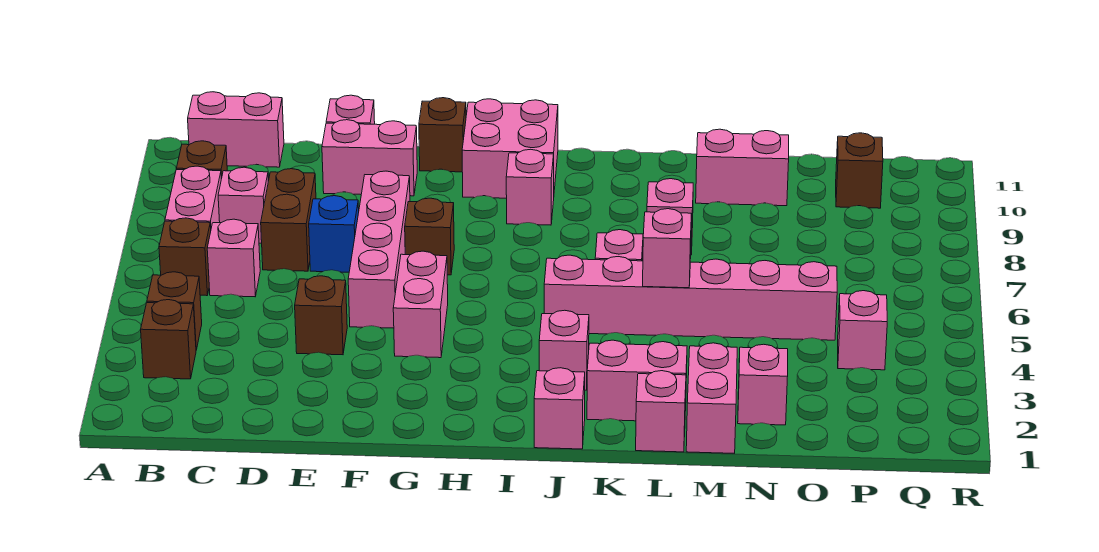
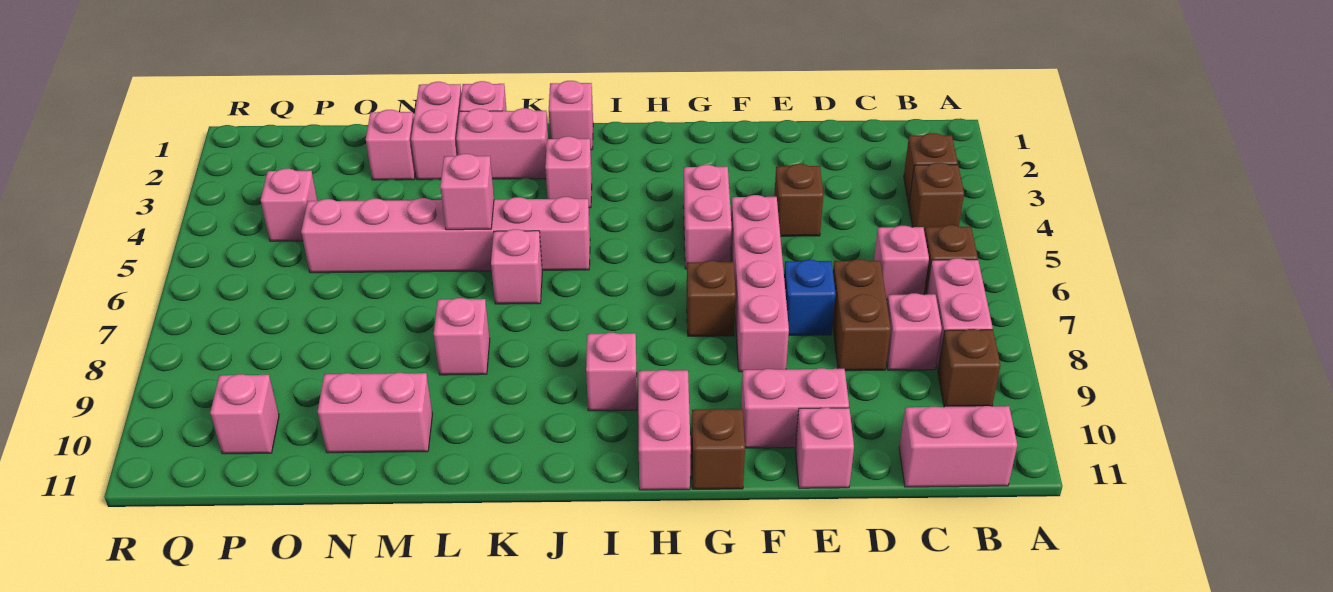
pink brick H10:I11 level 1 -> pink brick H10:H11 level 1
brown brick P10 level 1 -> pink brick P10 level 1

